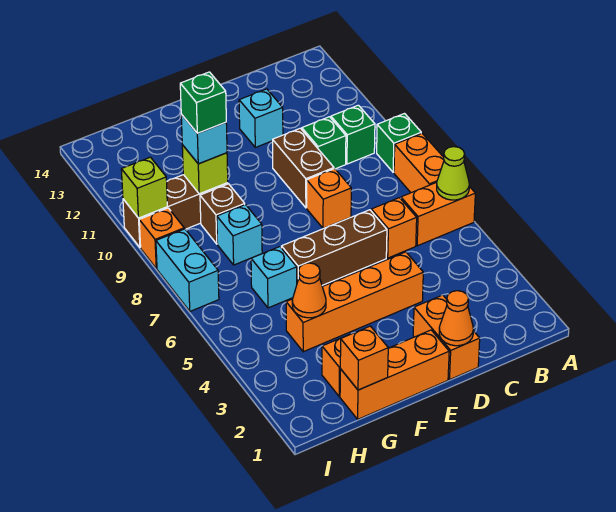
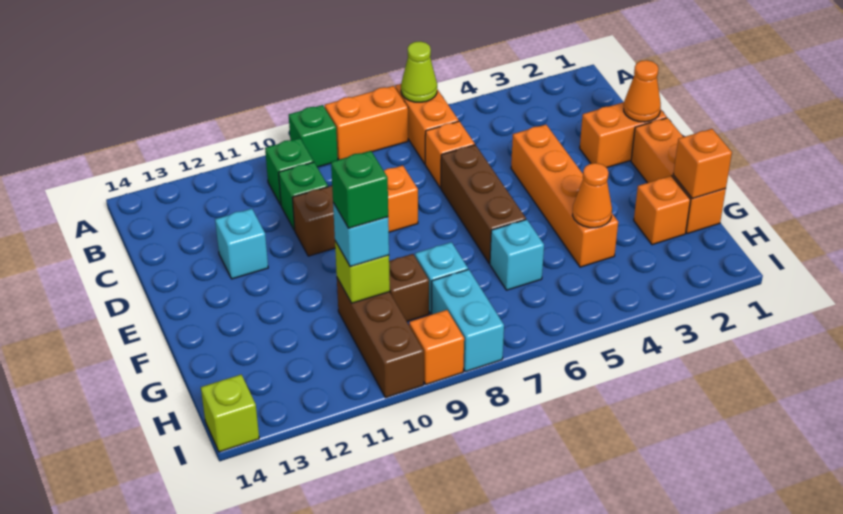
cyan brick I7:I8 level 1 -> cyan brick H8:I8 level 1
lime brick I10 level 2 -> lime brick I14 level 1

